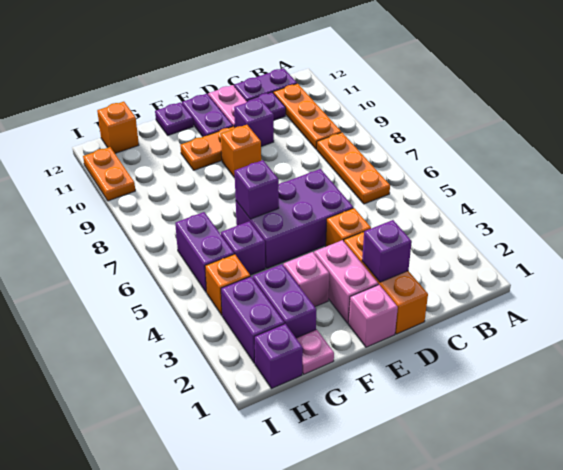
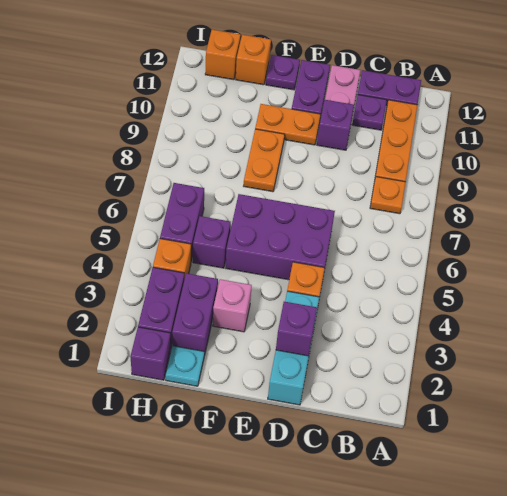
orange plate B6:B8 level 1 -> orange plate B8 level 1
orange brick D1:D3 level 1 -> cyan brick D1:D3 level 1
pink brick E1 level 1 -> none
pink brick E2:E3 level 1 -> none
orange brick E9 level 1 -> orange brick G12 level 1
purple brick F6 level 2 -> none
pink plate G1 level 1 -> cyan plate G1 level 1
orange plate I10:I11 level 1 -> orange plate F8:F9 level 1

